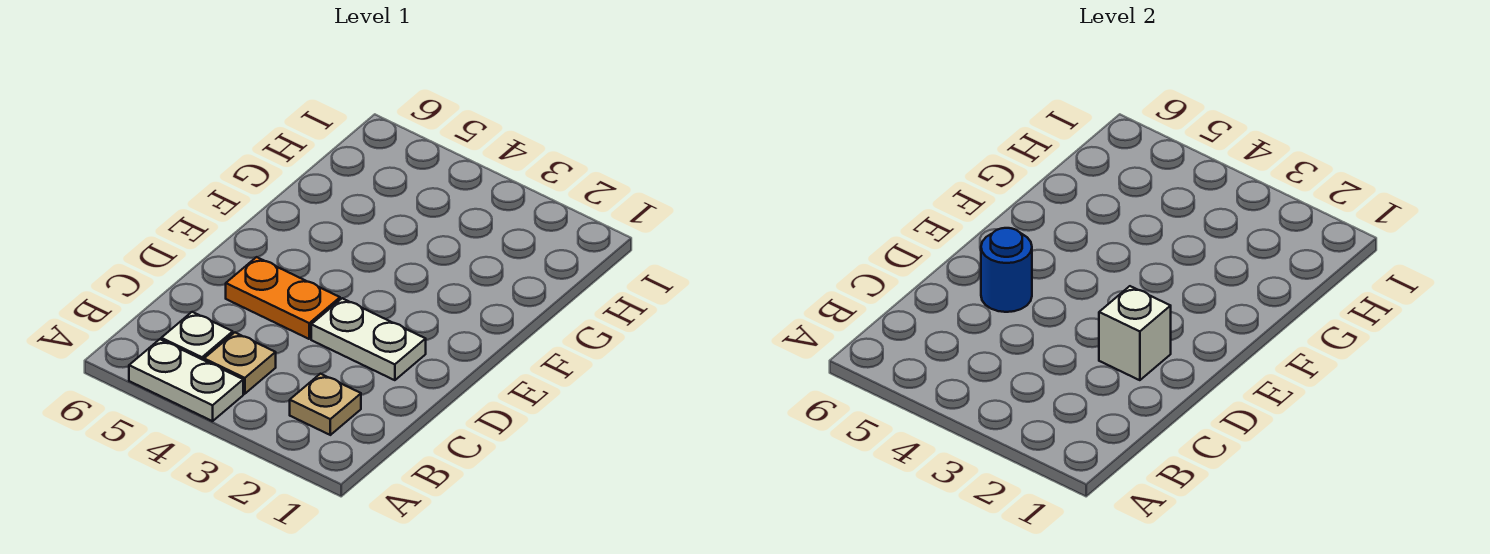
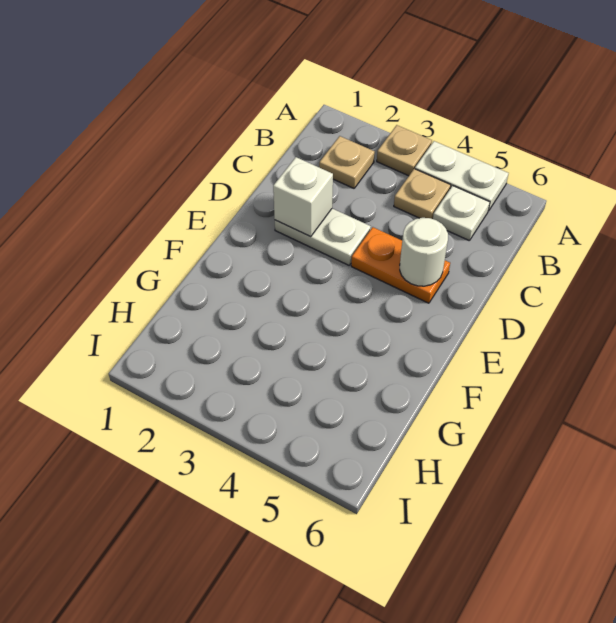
none -> tan plate A3 level 1
blue round brick D5 level 2 -> white round brick D5 level 2

